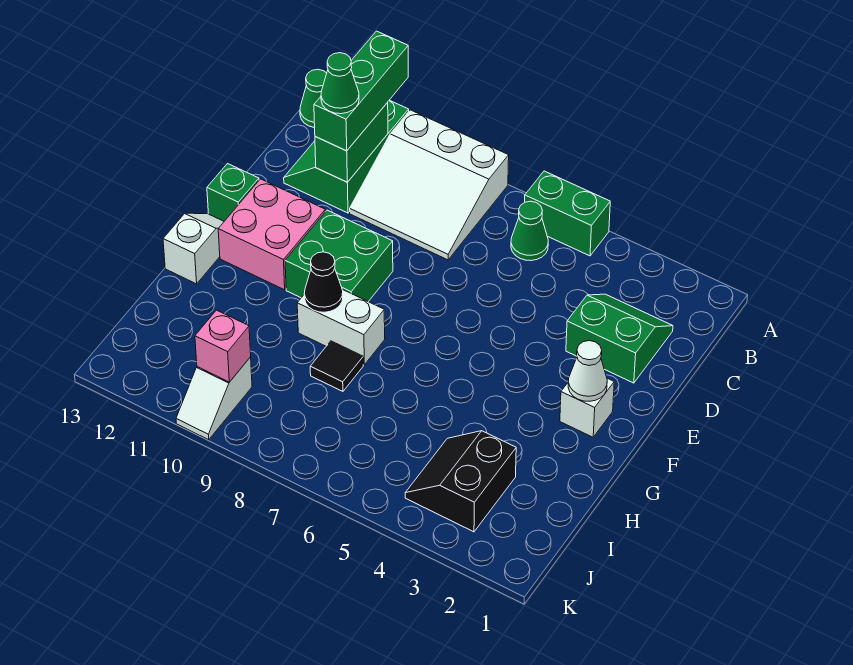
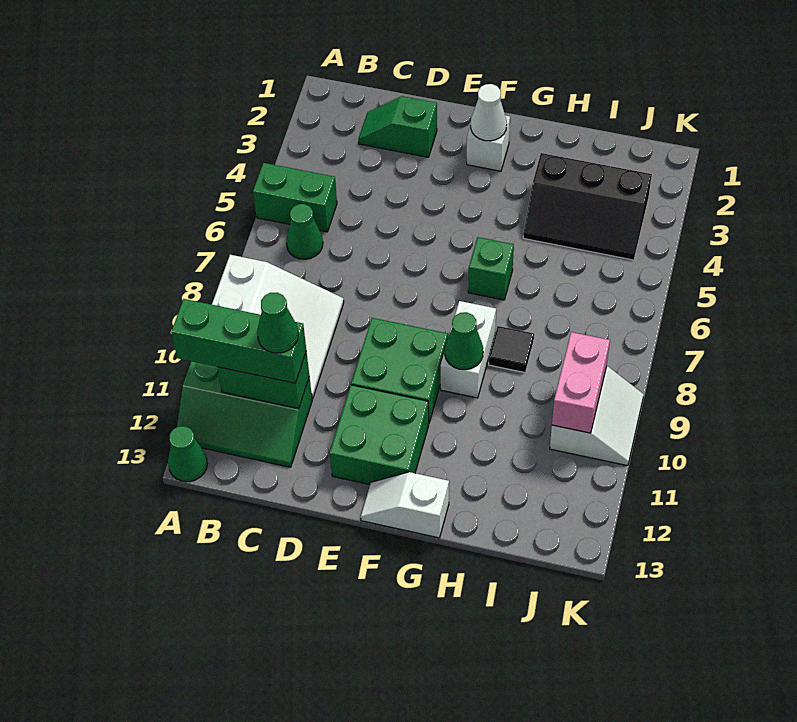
green brick A5:A6 level 1 -> green brick A5:B5 level 1
green slope C2:D3 level 1 top D -> green slope C2:D2 level 1 top D
pink brick E11:F12 level 1 -> green brick E11:F12 level 1
green brick E13 level 1 -> green brick G6 level 1
black cone G9 level 2 -> green cone G9 level 2
black slope I3:J4 level 1 top 3 -> black slope H3:J4 level 1 top 3
white slope J10:K10 level 1 top J -> white slope J9:K10 level 1 top J
pink brick J10 level 2 -> pink brick J9:J10 level 2

